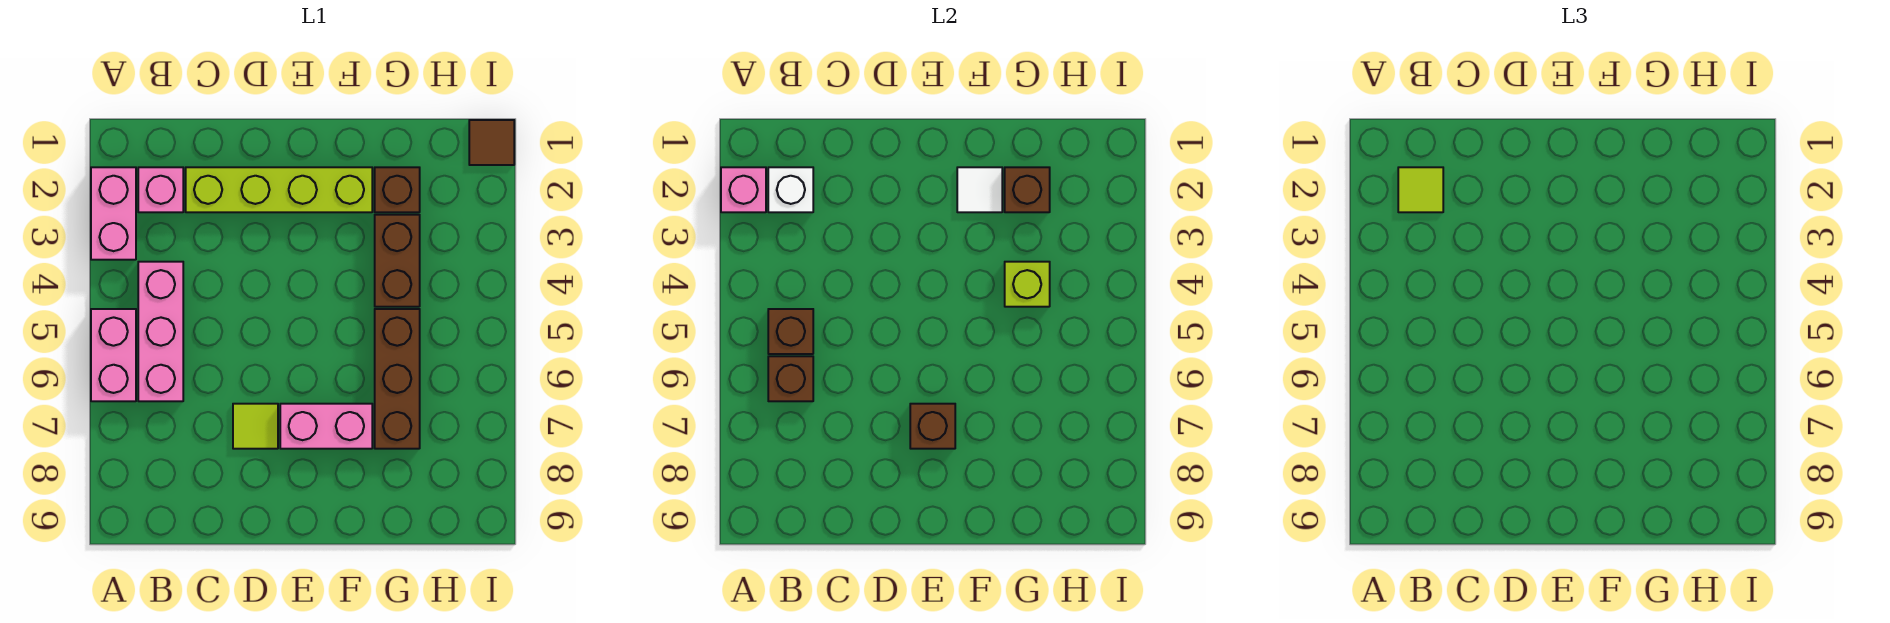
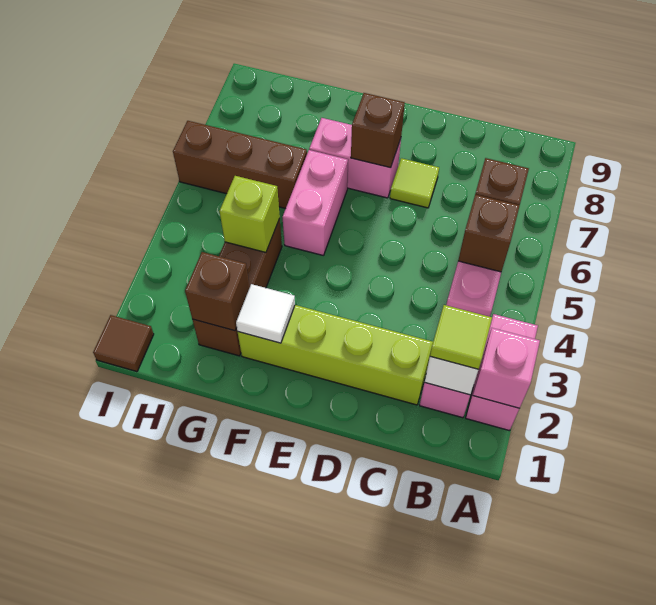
pink brick A5:A6 level 1 -> pink brick F5:F6 level 1
brown brick G5:G7 level 1 -> brown brick G6:I6 level 1

